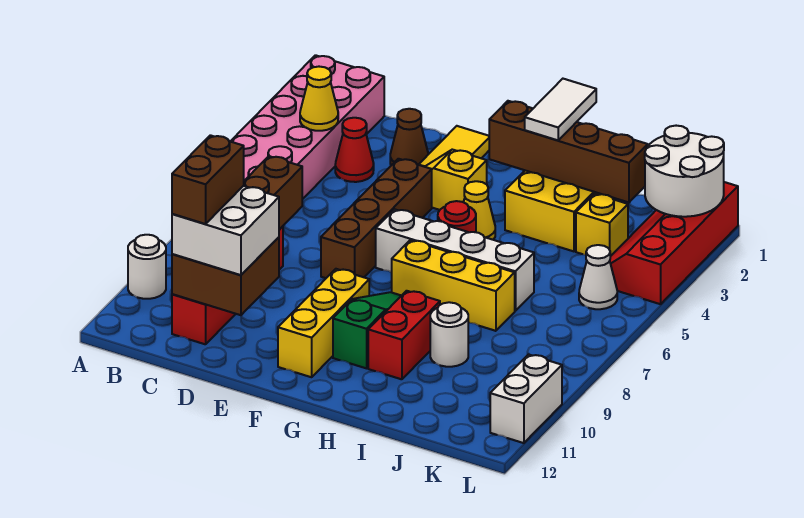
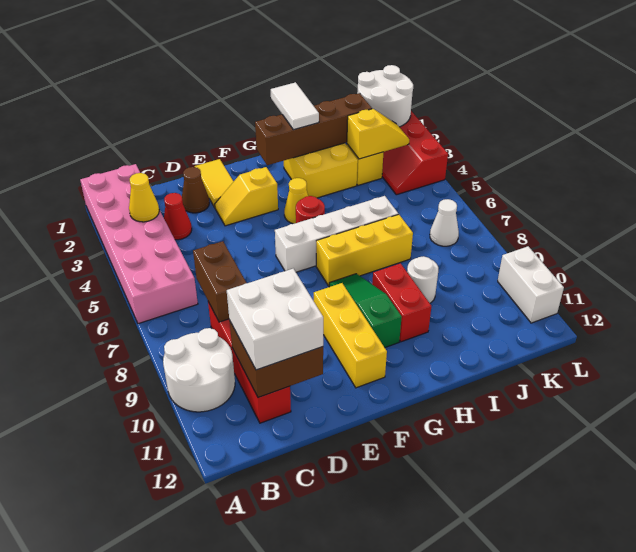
white round brick A10 level 1 -> white round brick A9:B10 level 1
brown brick C10:C11 level 4 -> none
brown brick E4:E7 level 1 -> none
none -> yellow slope J3:K3 level 2 top J
white cone K5 level 1 -> white cone K7 level 1

